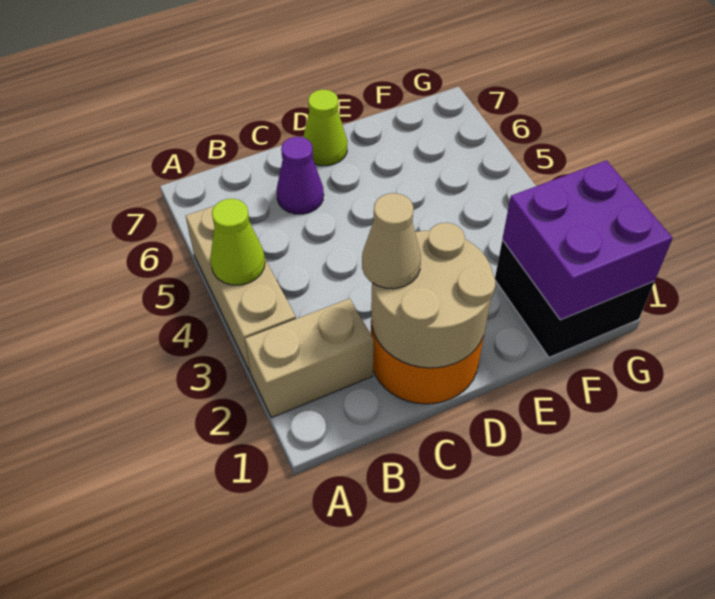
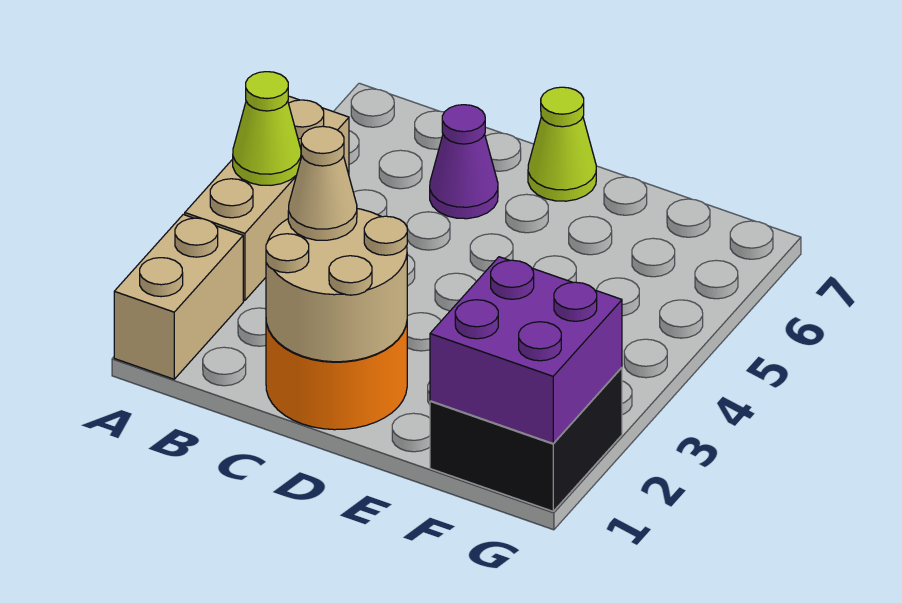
tan brick A2:B2 level 1 -> tan brick A1:A2 level 1

